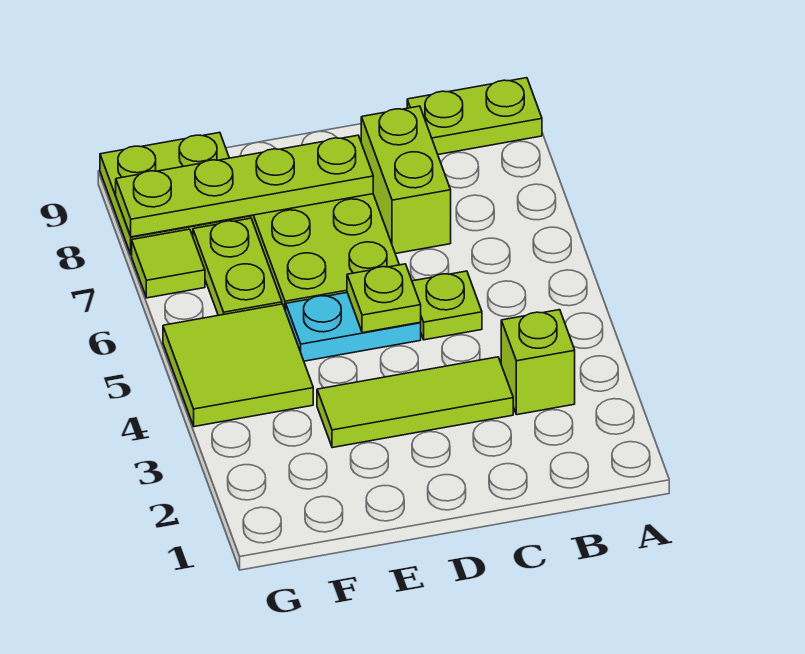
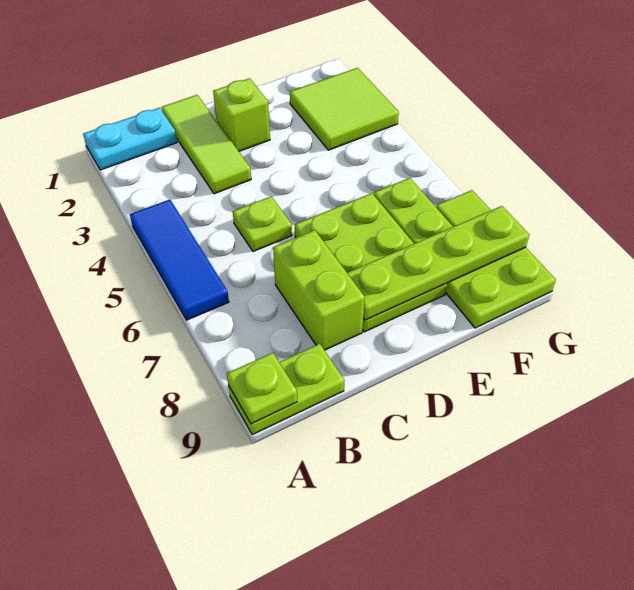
none -> blue tile A4:A6 level 1
lime brick B3 level 1 -> lime brick D2 level 1
lime tile C3:E3 level 1 -> lime tile C1:C3 level 1
cyan plate D5:E5 level 1 -> cyan plate A1:B1 level 1
lime plate D5 level 2 -> lime plate A9 level 2
lime tile F4:G5 level 1 -> lime tile F2:G3 level 1

